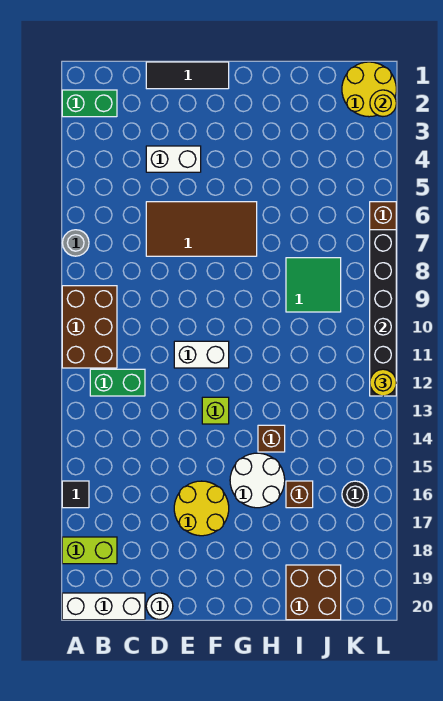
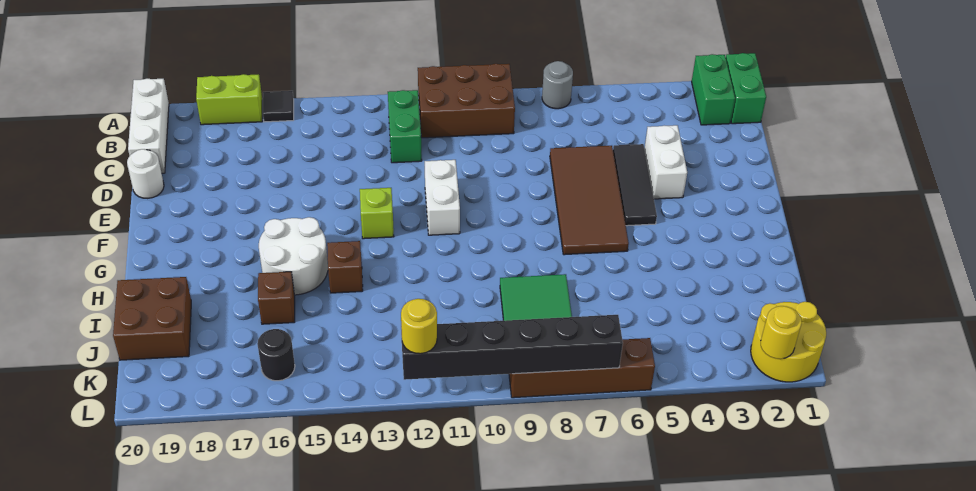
none -> green brick A1:B1 level 1
lime brick A18:B18 level 1 -> lime brick A17:A18 level 1
black tile D1:F1 level 1 -> black tile D5:F5 level 1
yellow round brick E16:F17 level 1 -> none

